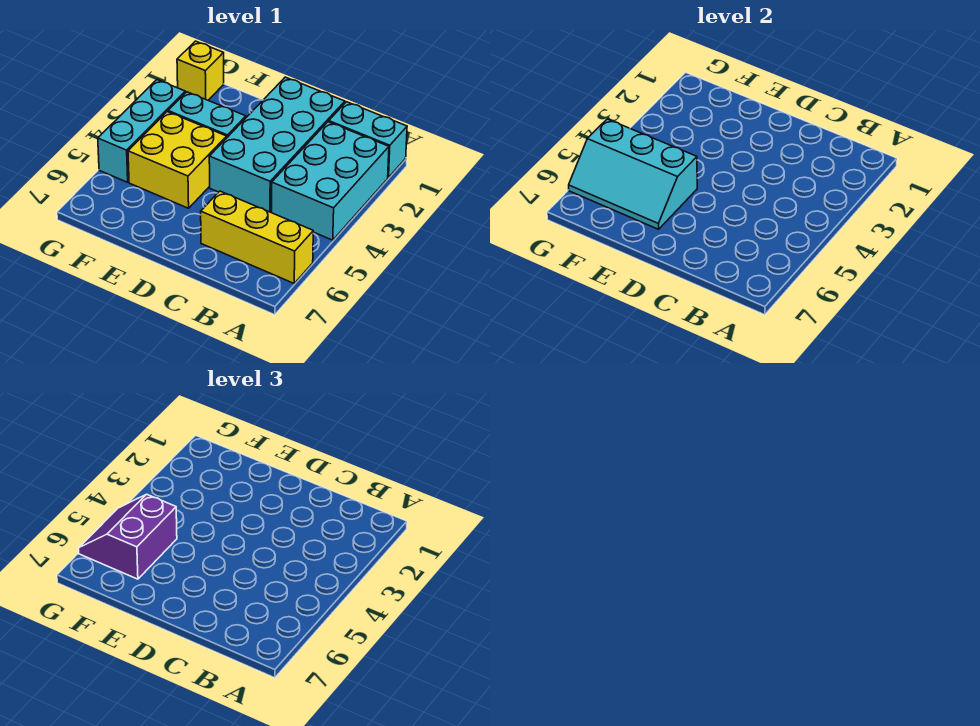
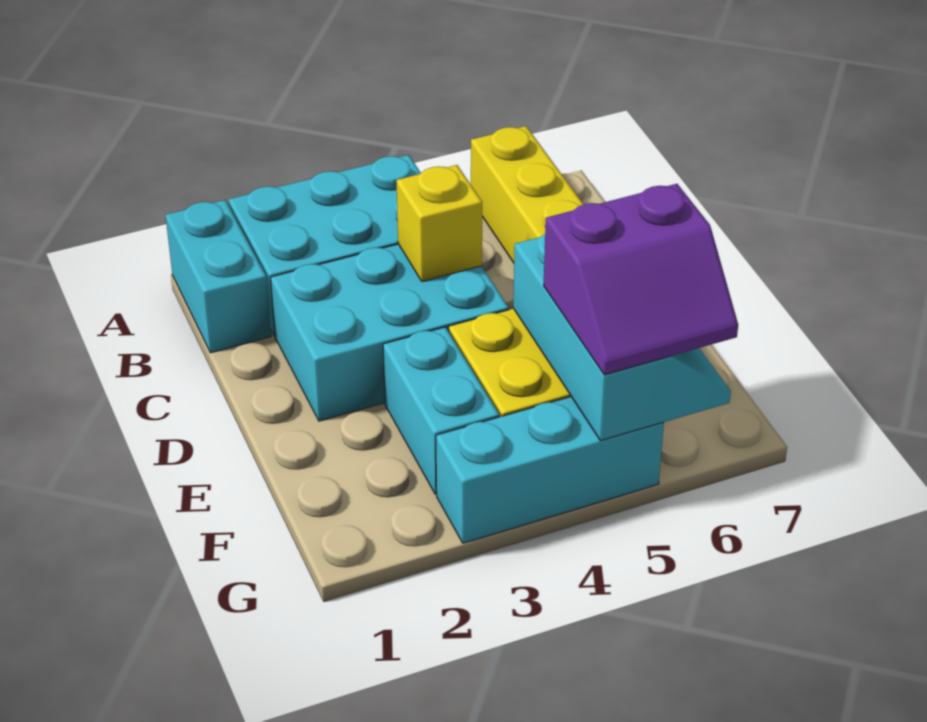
cyan brick C1:D4 level 1 -> cyan brick C2:D4 level 1
yellow brick G1 level 1 -> yellow brick C4 level 2

